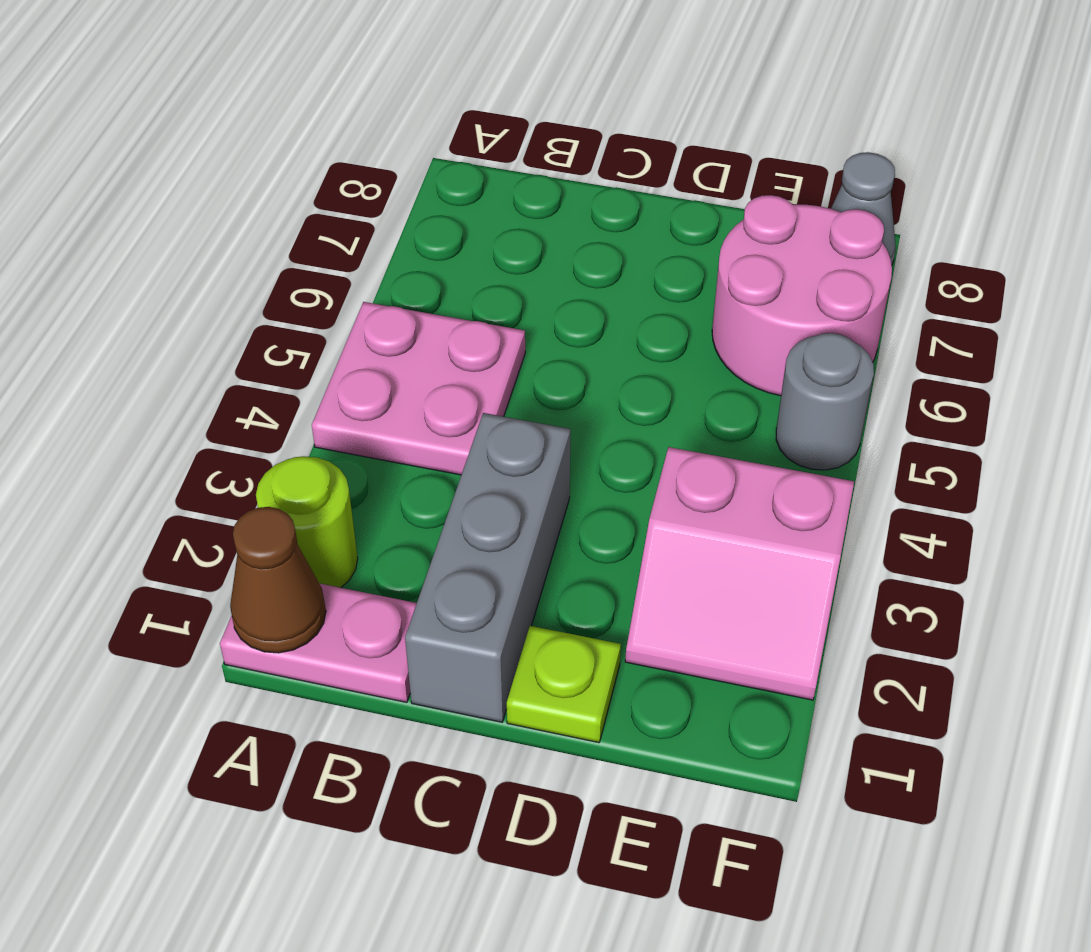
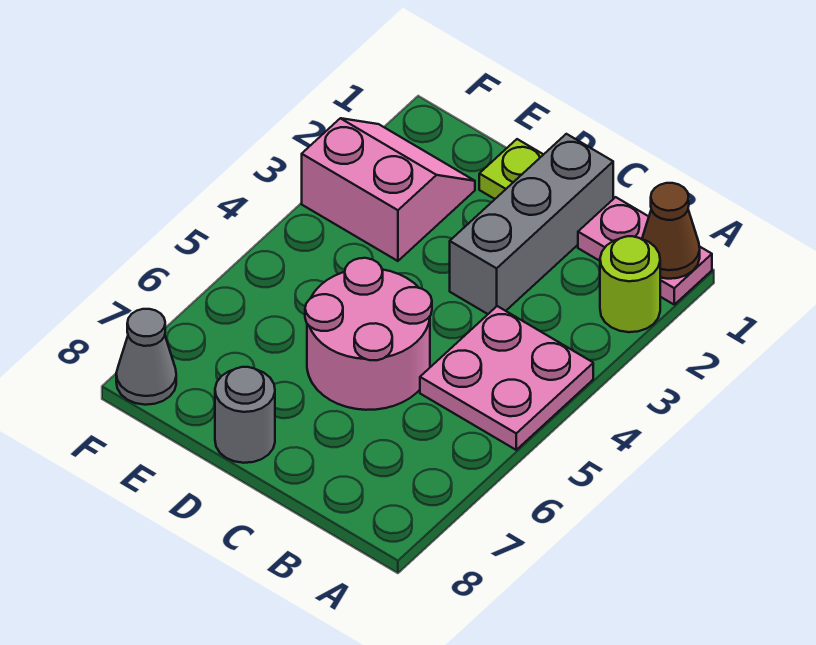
pink round brick E6:F7 level 1 -> pink round brick C5:D6 level 1
grey round brick F5 level 1 -> grey round brick D8 level 1

